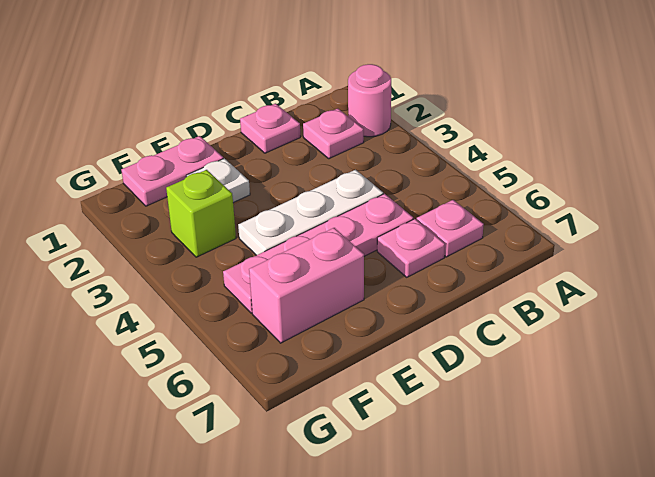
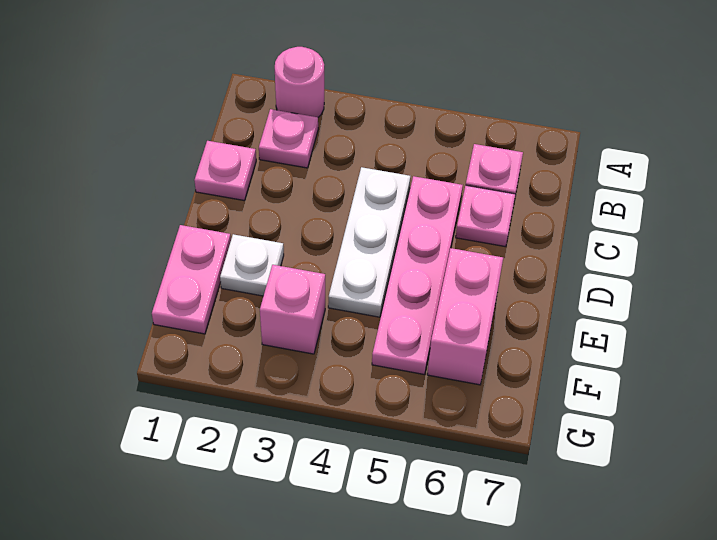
lime brick F3 level 1 -> pink brick F3 level 1

